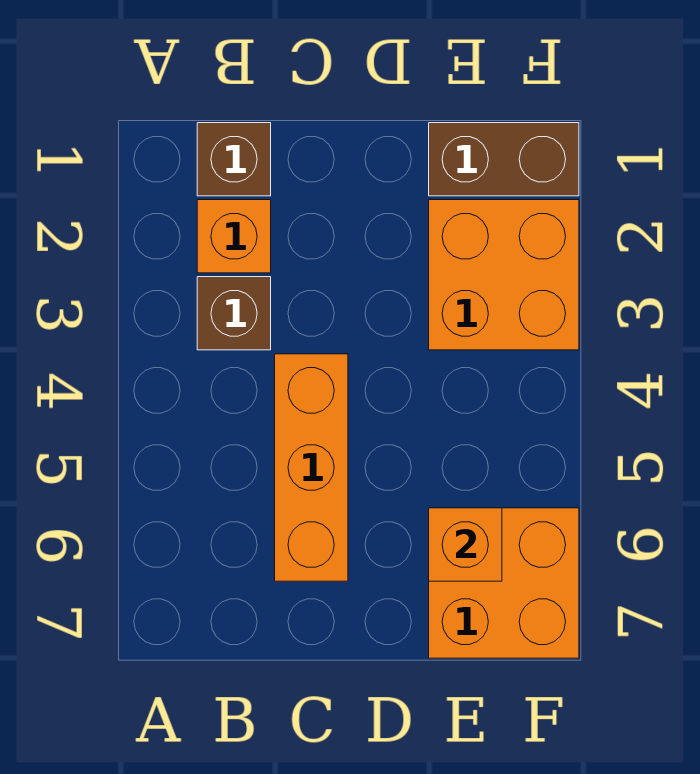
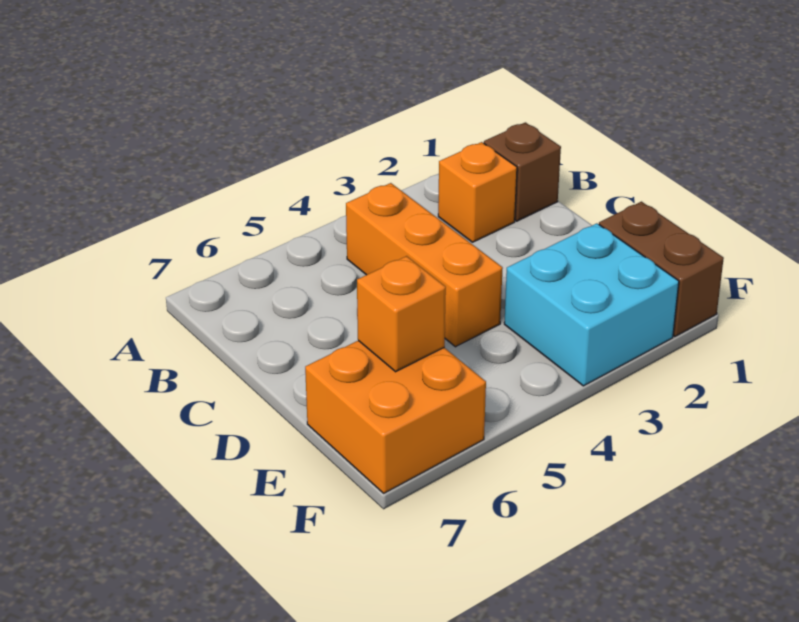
brown brick B3 level 1 -> none
orange brick C4:C6 level 1 -> orange brick B4:D4 level 1
orange brick E2:F3 level 1 -> cyan brick E2:F3 level 1

